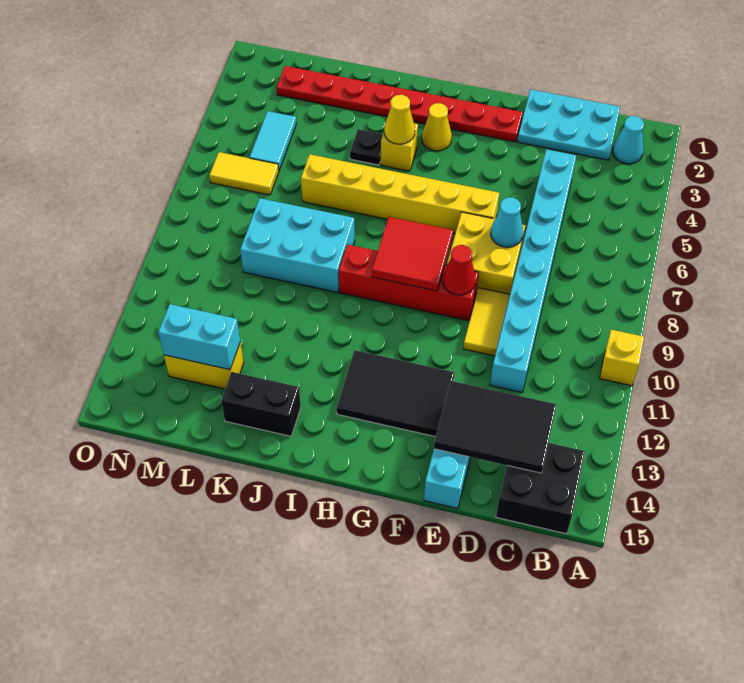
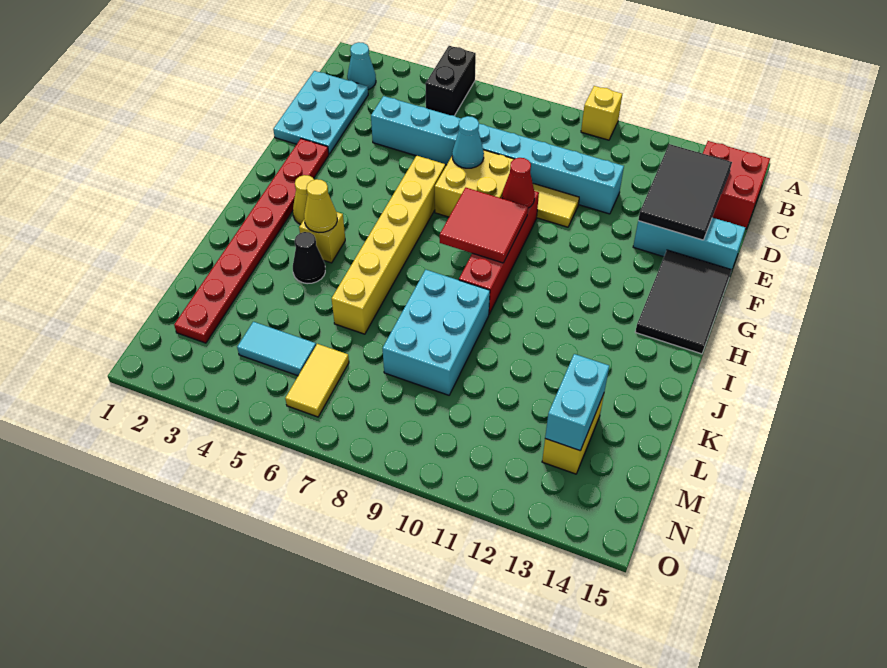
black brick B14:C15 level 1 -> red brick B14:C15 level 1
black tile F12:H13 level 1 -> black tile F14:H15 level 1
black plate J4 level 1 -> black cone J4 level 1
black brick J14:K14 level 1 -> black brick A5:B5 level 1

